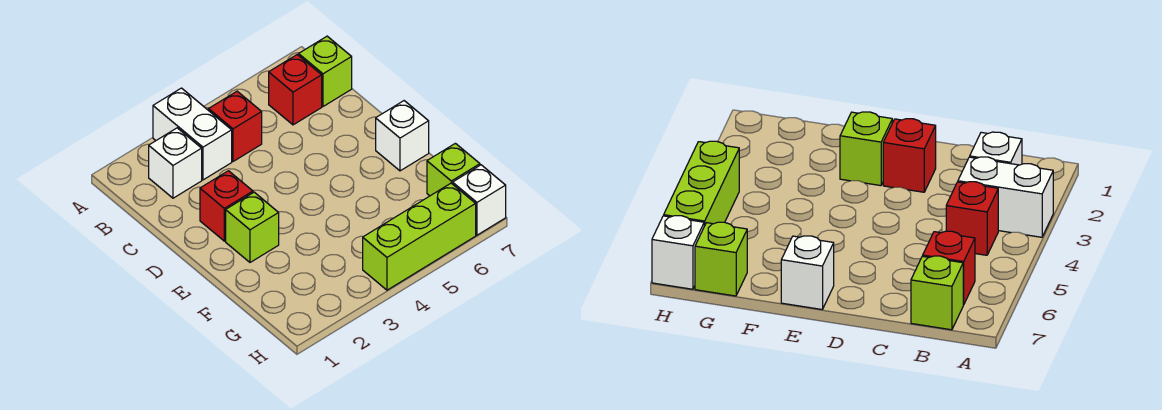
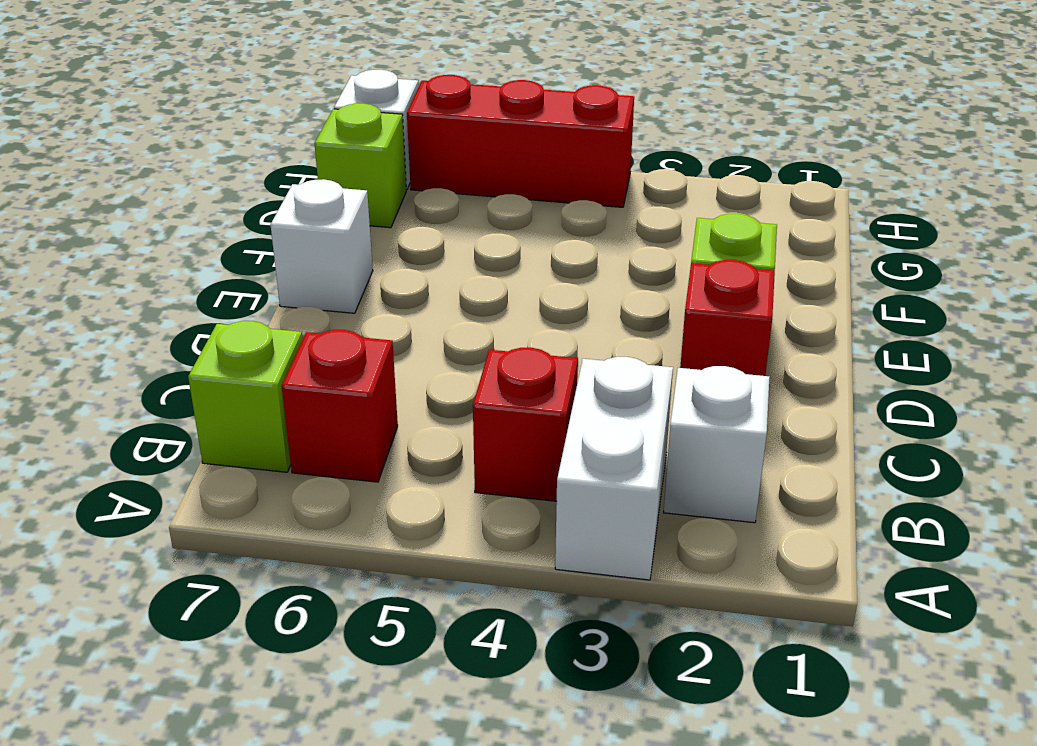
lime brick H4:H6 level 1 -> red brick H4:H6 level 1

